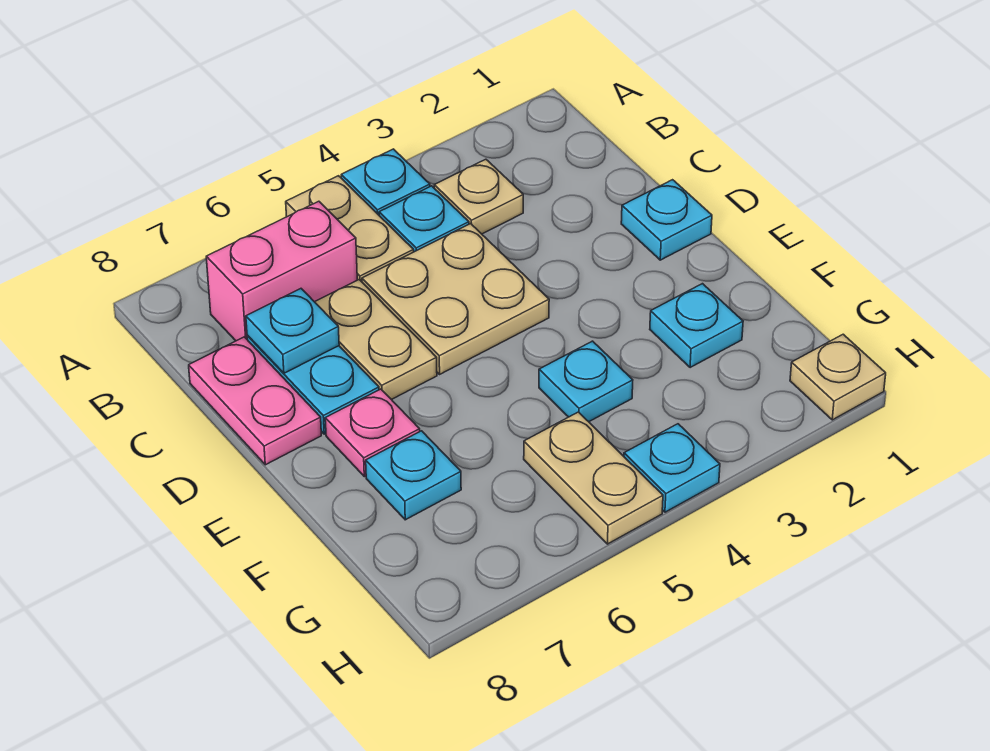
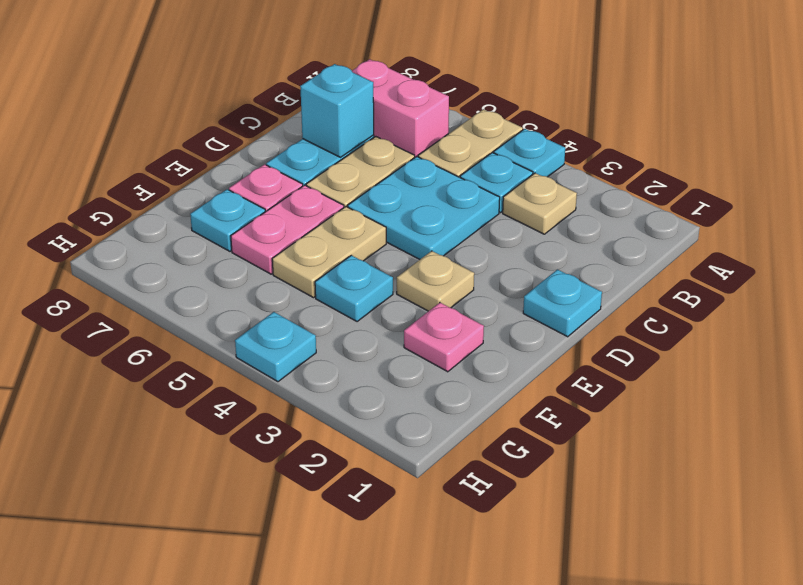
tan plate C4:D5 level 1 -> cyan plate C4:D5 level 1
cyan plate C7 level 2 -> cyan brick C7 level 2
pink plate C8:D8 level 1 -> pink plate E6:F6 level 1
cyan plate F2 level 1 -> pink plate F2 level 1
tan plate G5:H5 level 1 -> tan plate E5:F5 level 1
tan plate H1 level 1 -> tan plate E3 level 1

